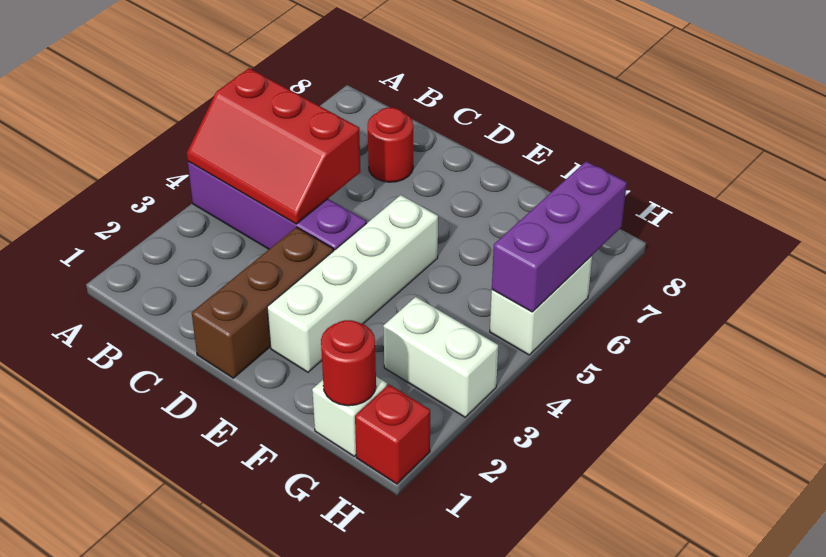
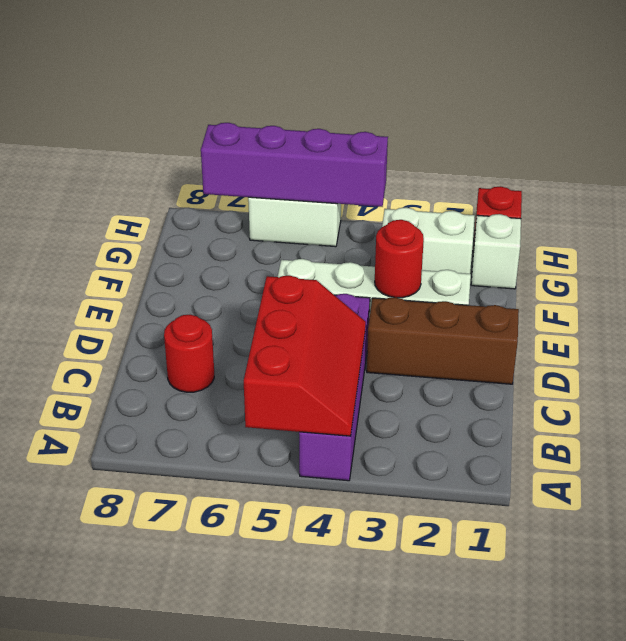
red round brick G1 level 2 -> red round brick E3 level 2
white brick G3:H3 level 1 -> white brick G2:G3 level 1
purple brick H5:H7 level 2 -> purple brick H4:H7 level 2

